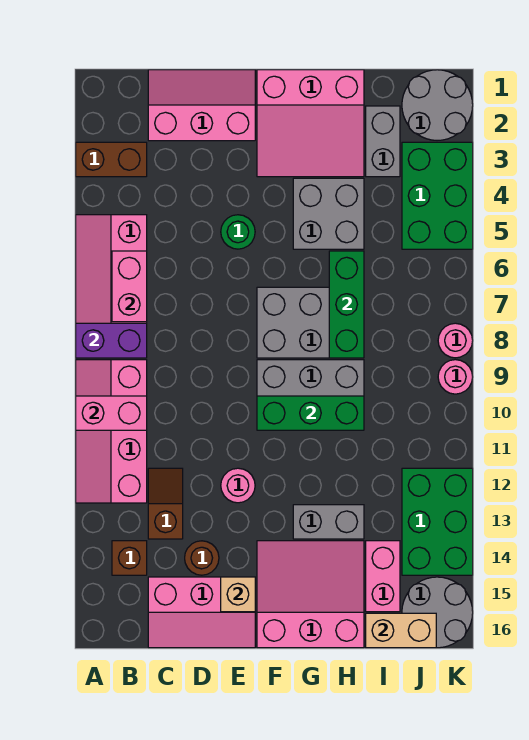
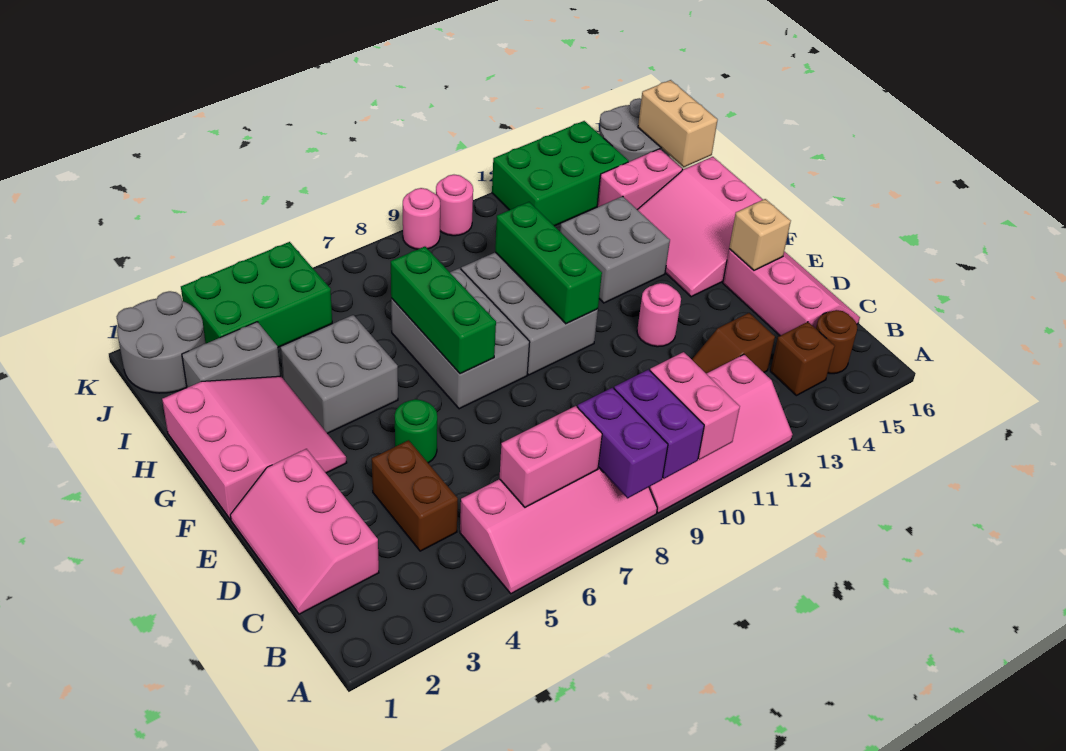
brown brick A3:B3 level 1 -> brown brick C4:D4 level 1
none -> purple brick A9:B9 level 2
brown round brick D14 level 1 -> brown round brick B15 level 1
grey brick G13:H13 level 1 -> grey brick G12:H13 level 1
green brick H6:H8 level 2 -> green brick F7:H7 level 2
pink round brick K8 level 1 -> pink round brick K10 level 1

